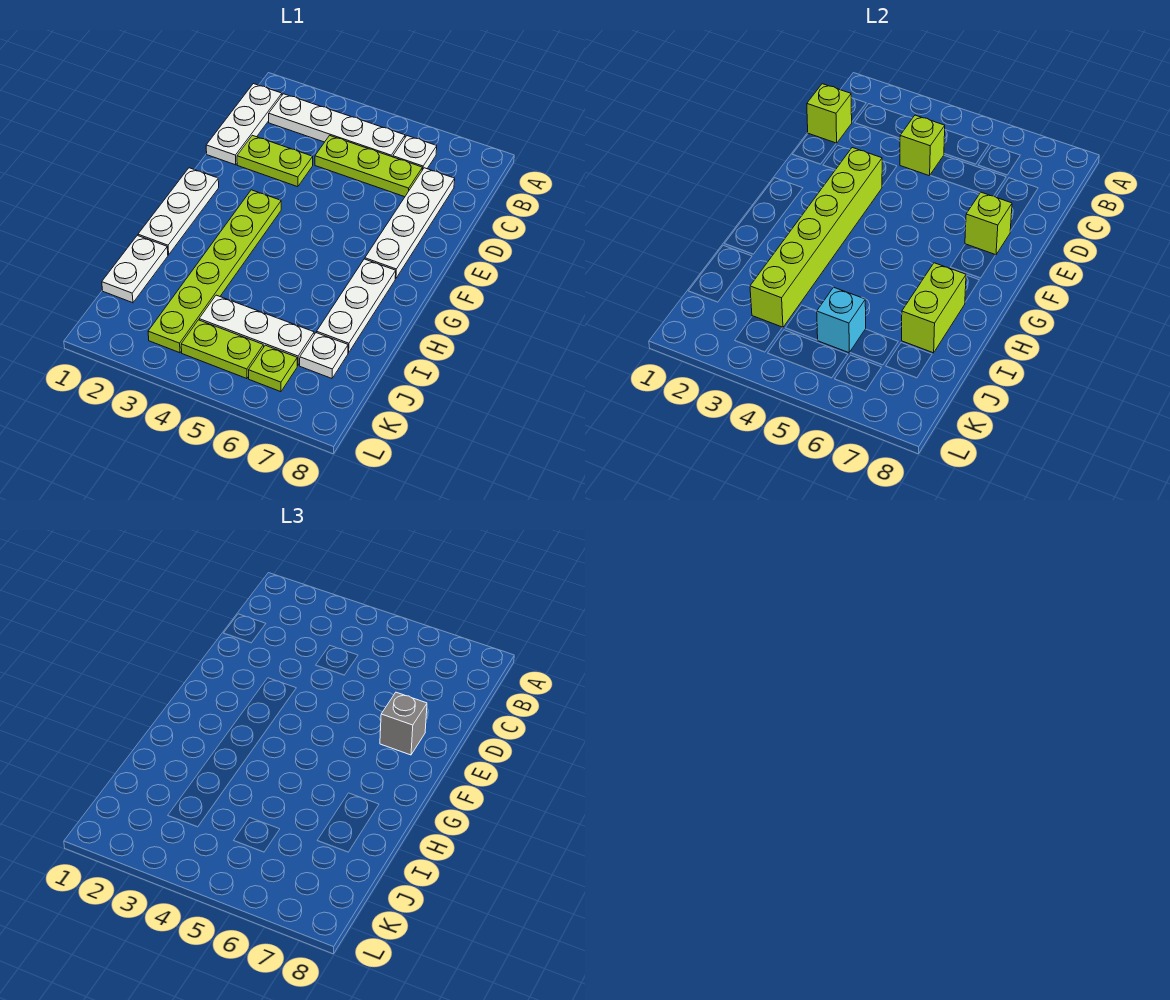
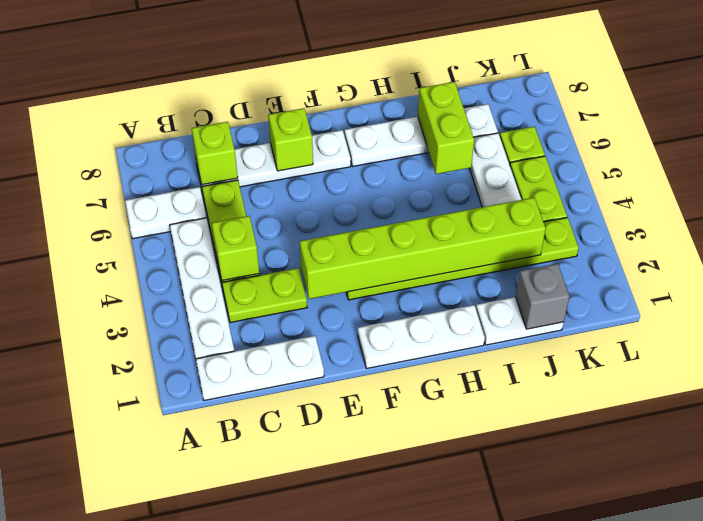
white plate B6 level 1 -> white plate A6:B6 level 1
lime brick C1 level 2 -> lime brick C7 level 2
lime plate D2:D3 level 1 -> lime plate C3:D3 level 1
grey brick E7 level 3 -> grey brick J1 level 2
lime brick H7:I7 level 2 -> lime brick I6:I7 level 2
cyan brick J5 level 2 -> none

